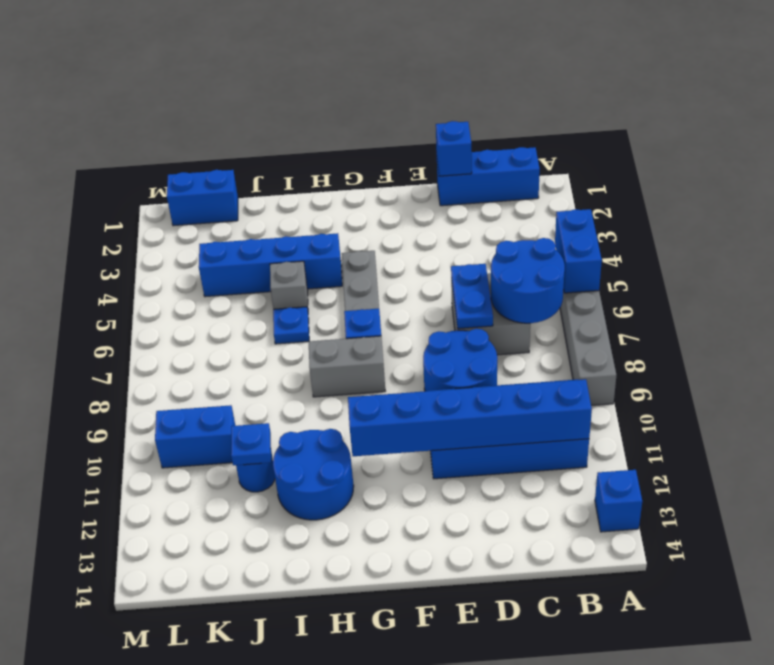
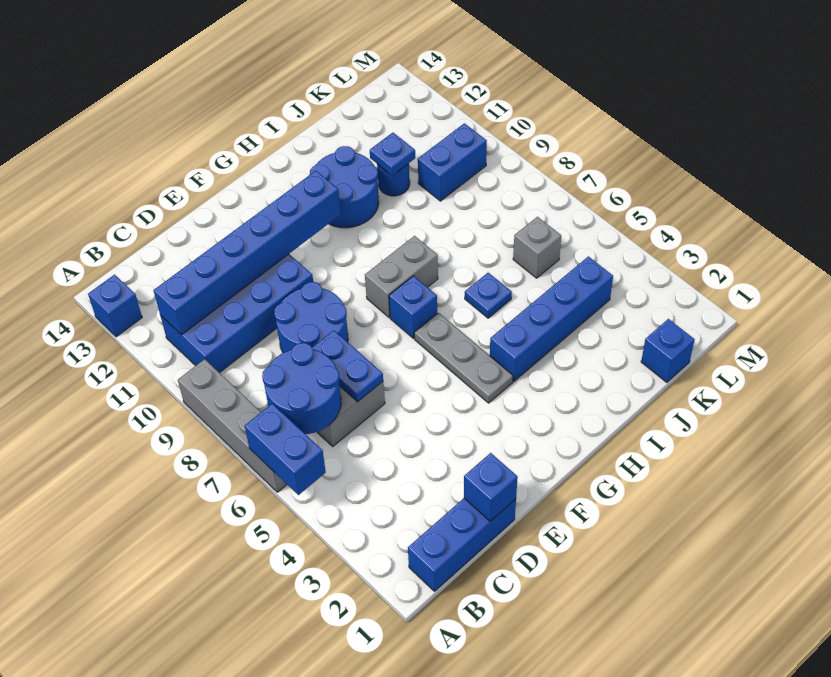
grey brick I5 level 1 -> grey brick K6 level 1
blue brick K1:L1 level 1 -> blue brick K1 level 1

